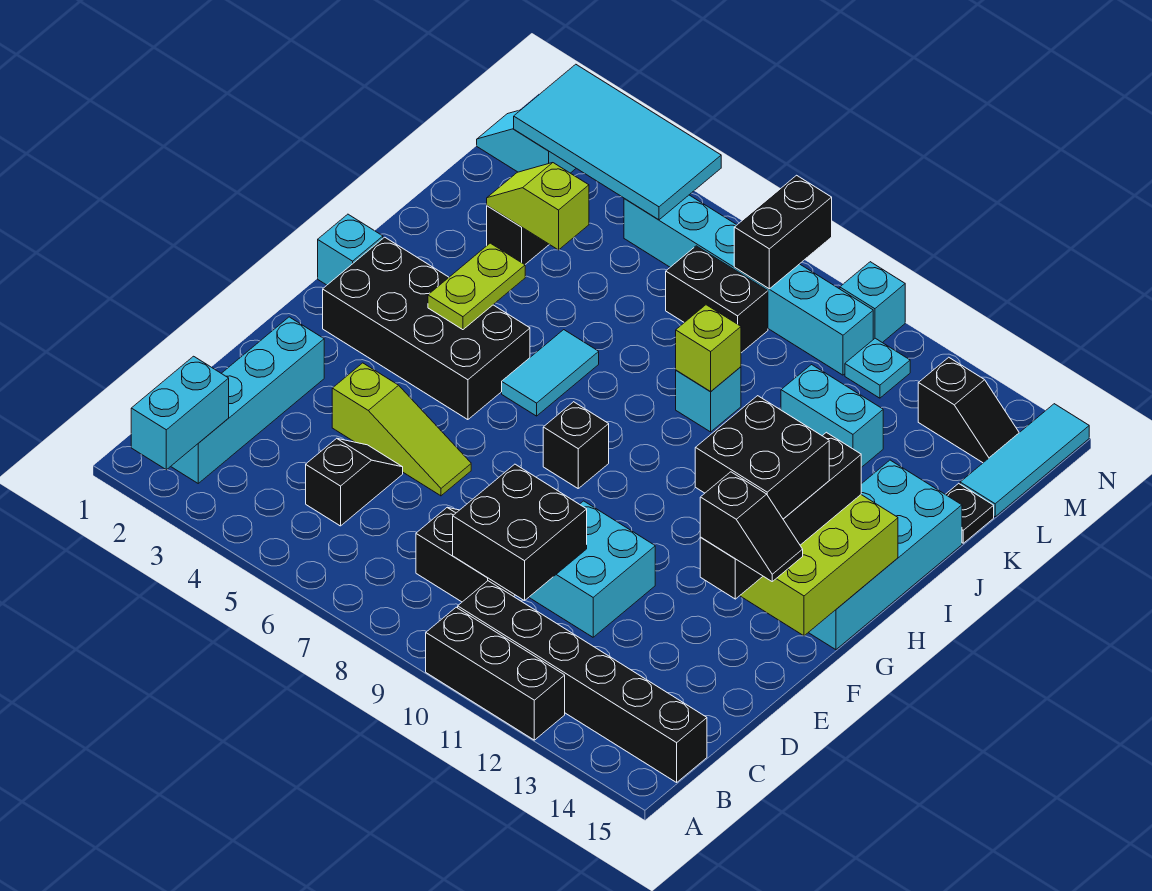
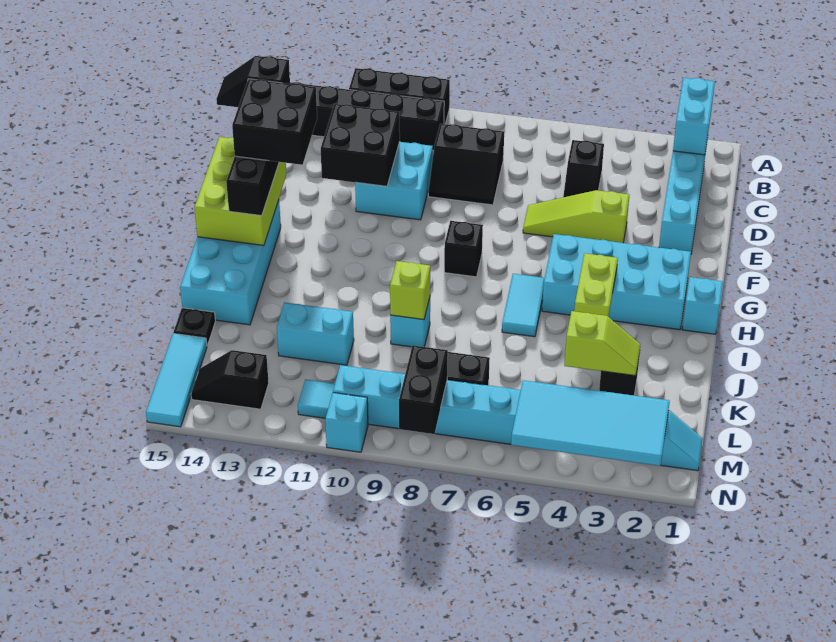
black brick C9:D10 level 2 -> black brick D11:E12 level 2
black brick G2:H5 level 1 -> cyan brick G2:H5 level 1
cyan plate M11 level 1 -> cyan tile M11 level 1

